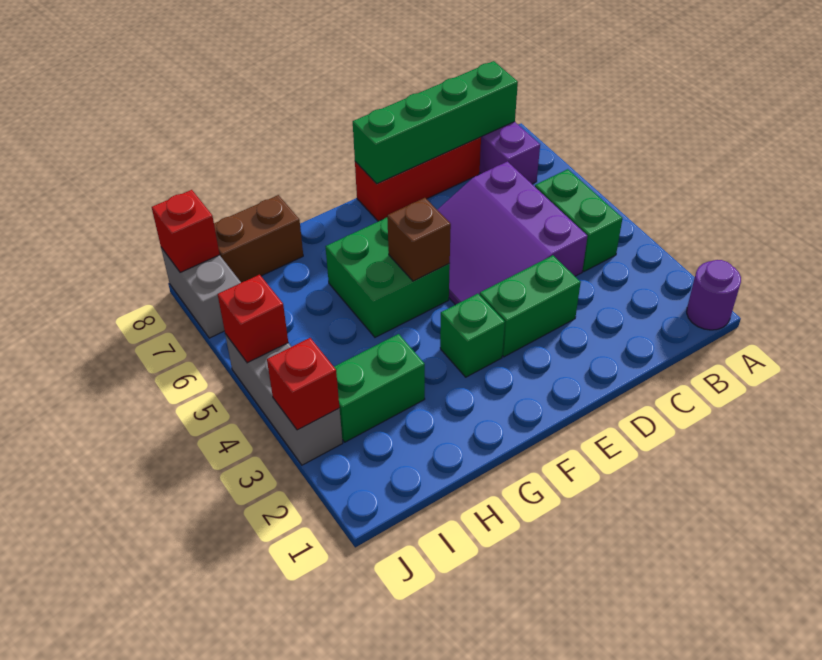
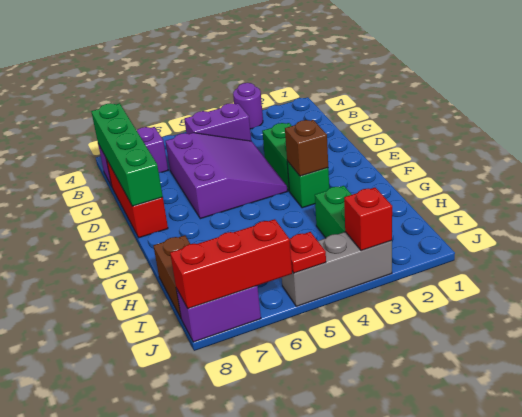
purple round brick A1 level 1 -> purple round brick A3 level 1
green brick B4:B5 level 1 -> purple brick B4:B5 level 1
purple slope C4:E6 level 1 top C -> purple slope C4:E6 level 1 top 6
green brick F5:G6 level 1 -> none
brown brick F5 level 2 -> brown brick F3 level 2
red brick J5 level 2 -> red plate J5 level 2
grey brick J7:J8 level 1 -> purple brick J7:J8 level 1
red brick J8 level 2 -> red brick J6:J8 level 2

